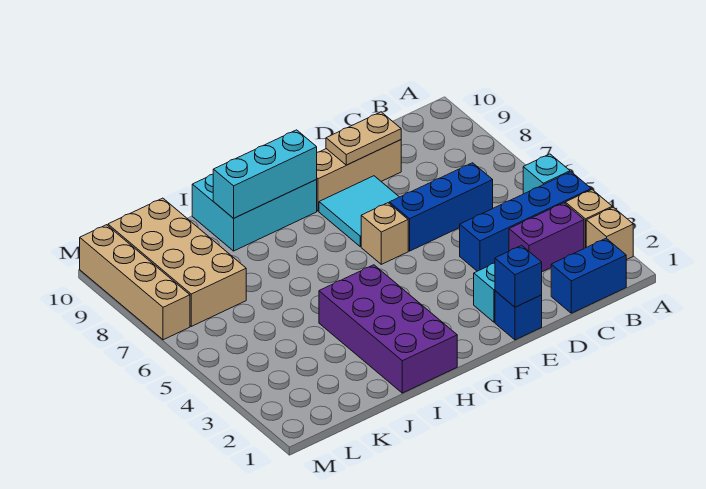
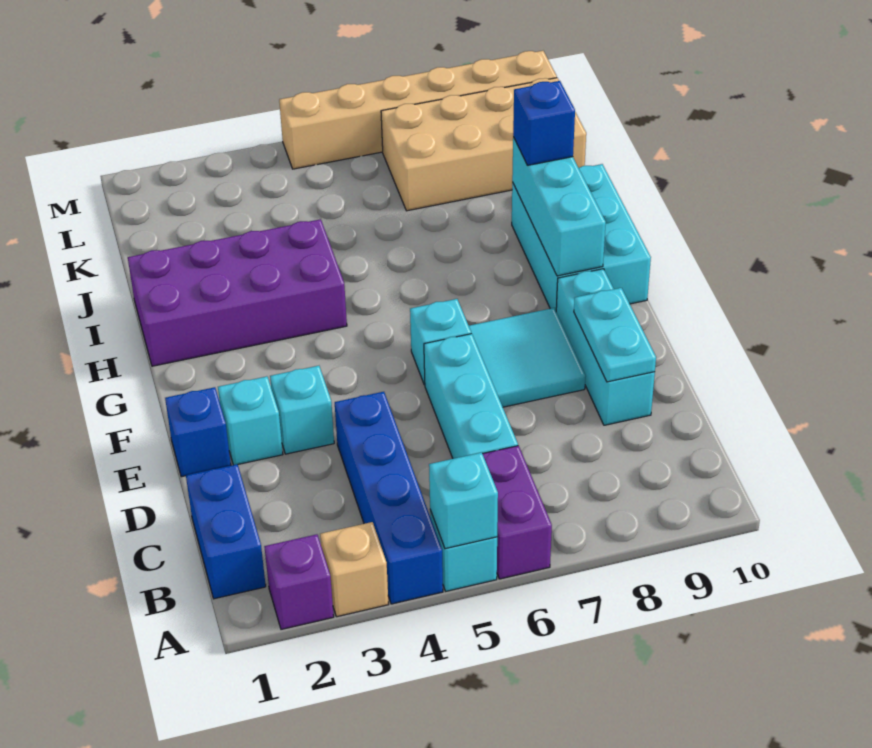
tan brick A2 level 1 -> purple brick A2 level 1
none -> cyan brick A5 level 2
purple brick B3:C3 level 1 -> purple brick A6:B6 level 1
blue brick C6:E6 level 1 -> cyan brick C6:E6 level 1
tan brick D9:F9 level 1 -> cyan brick D9:F9 level 1
tan plate D9:E9 level 2 -> cyan plate D9:E9 level 2
blue brick E1 level 2 -> blue brick I9 level 3
none -> cyan brick E3 level 1
tan brick F6 level 1 -> cyan brick F6 level 1
tan brick M7:M10 level 1 -> tan brick M5:M10 level 1

